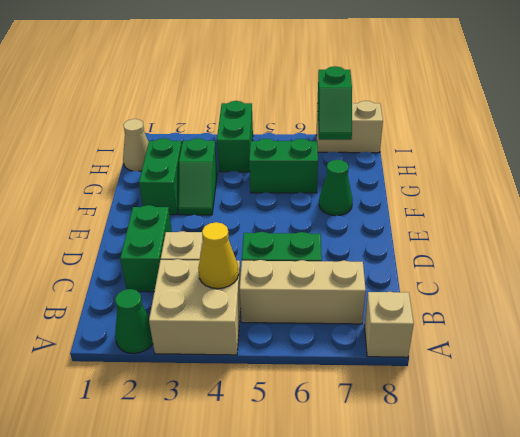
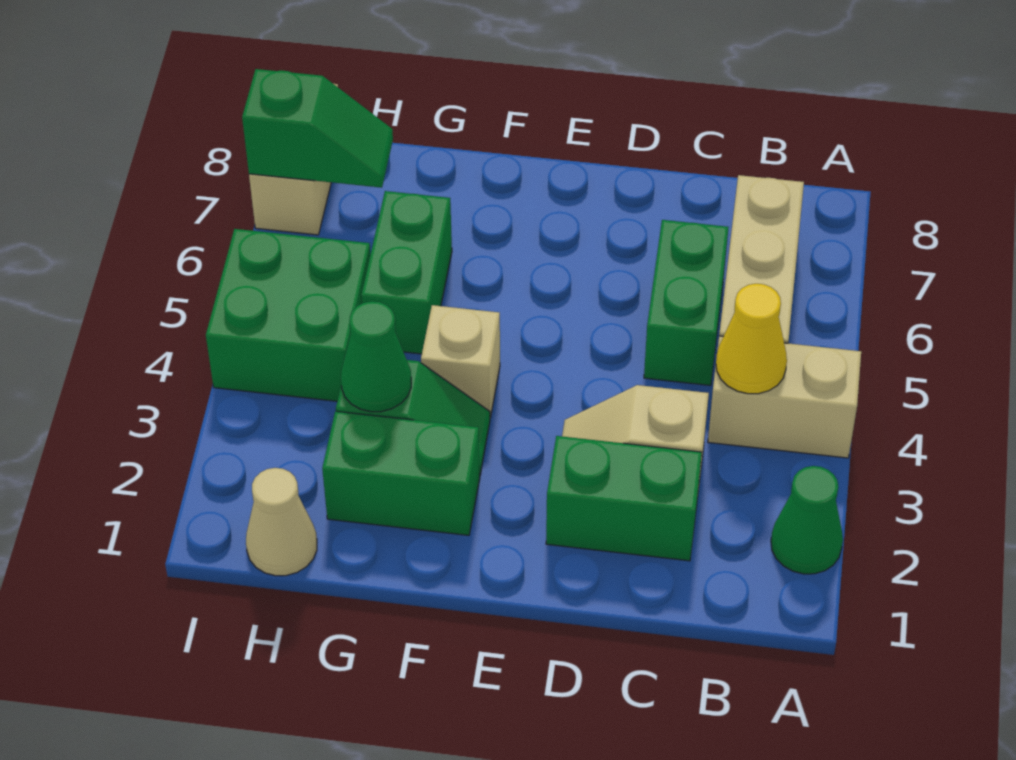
tan brick A3:B4 level 1 -> tan brick A4:B4 level 1
tan brick A8 level 1 -> tan brick F4 level 1
green cone F7 level 1 -> green cone G3 level 2
green brick H4:I4 level 1 -> green brick H4:I5 level 1

